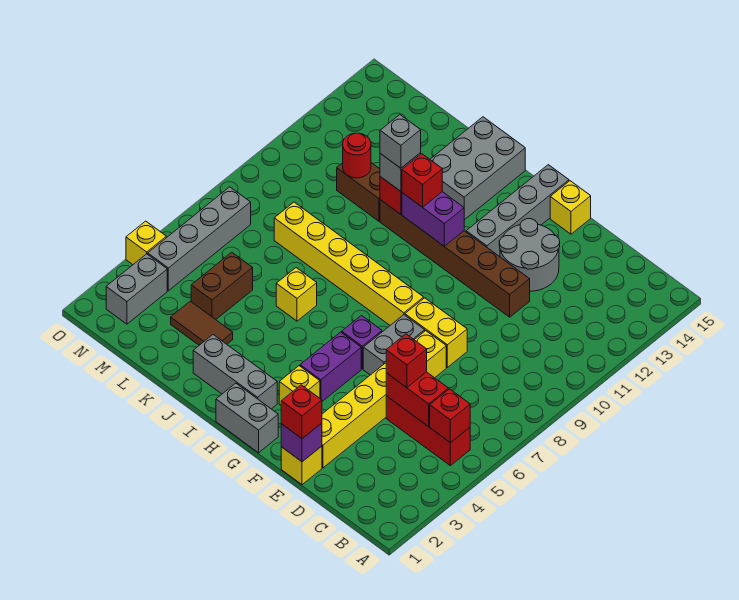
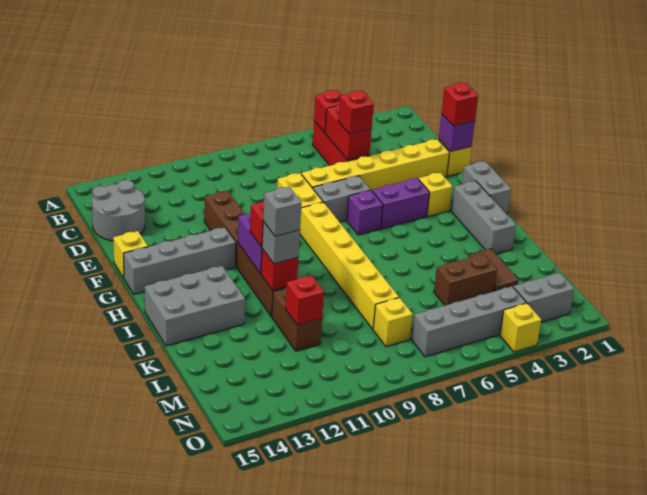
grey round brick E12:F13 level 1 -> grey round brick C14:D15 level 1
yellow brick J6 level 1 -> yellow brick M8 level 1
red round brick L11 level 2 -> red brick L11 level 2

